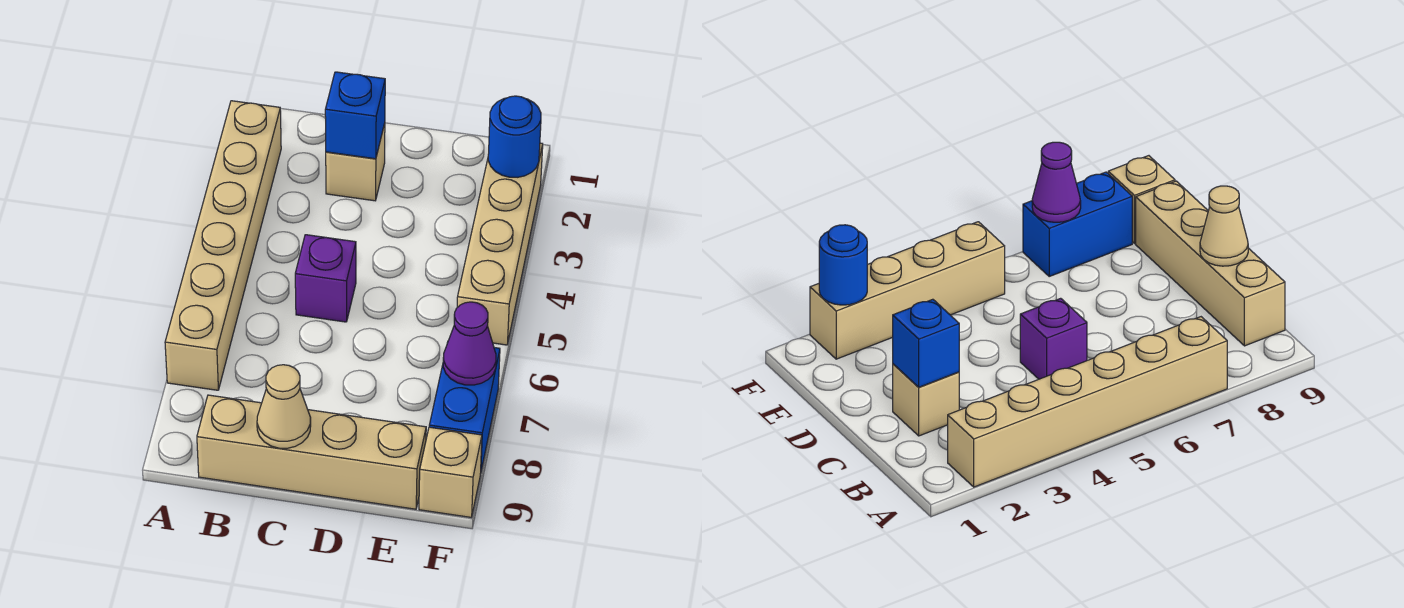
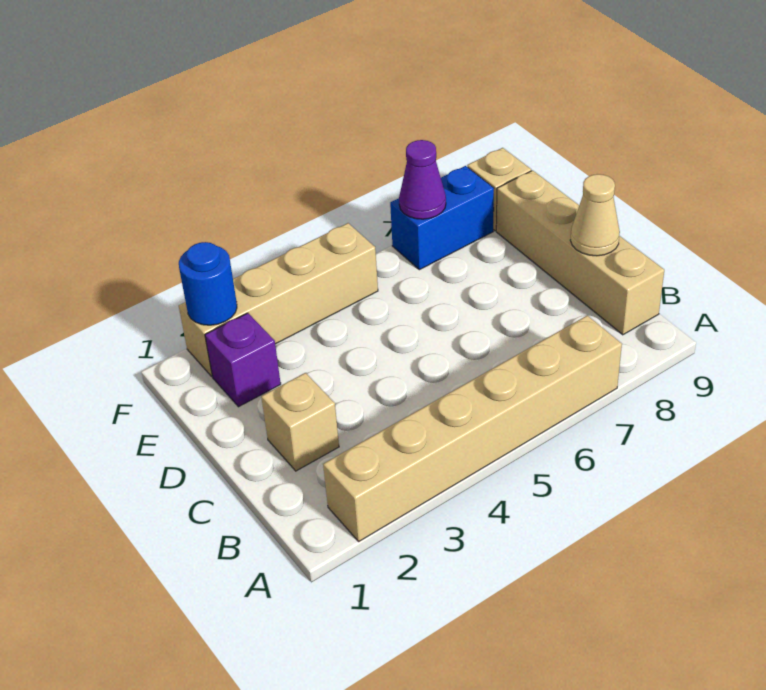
blue brick C2 level 2 -> none
purple brick C5 level 1 -> purple brick E2 level 1

